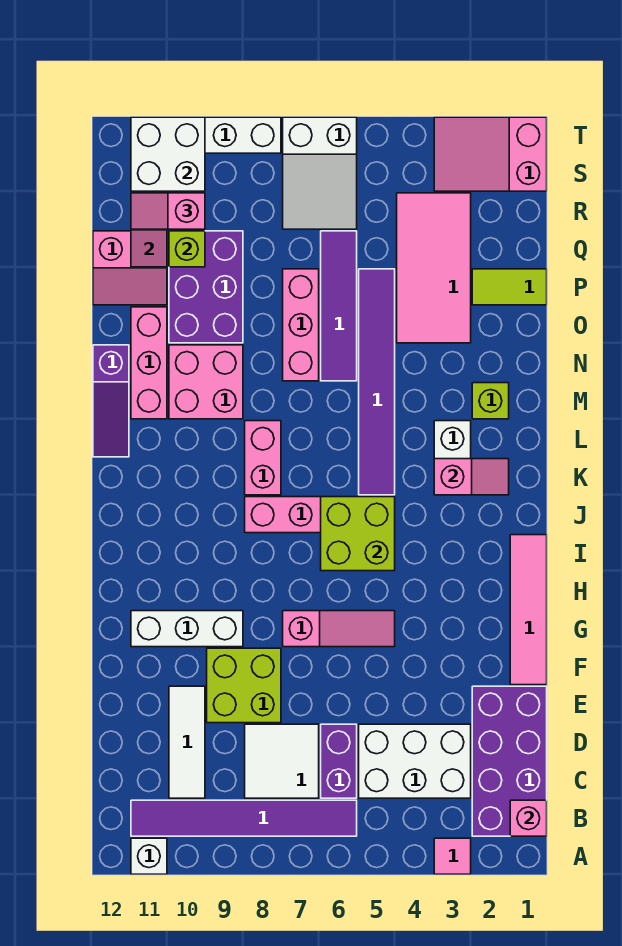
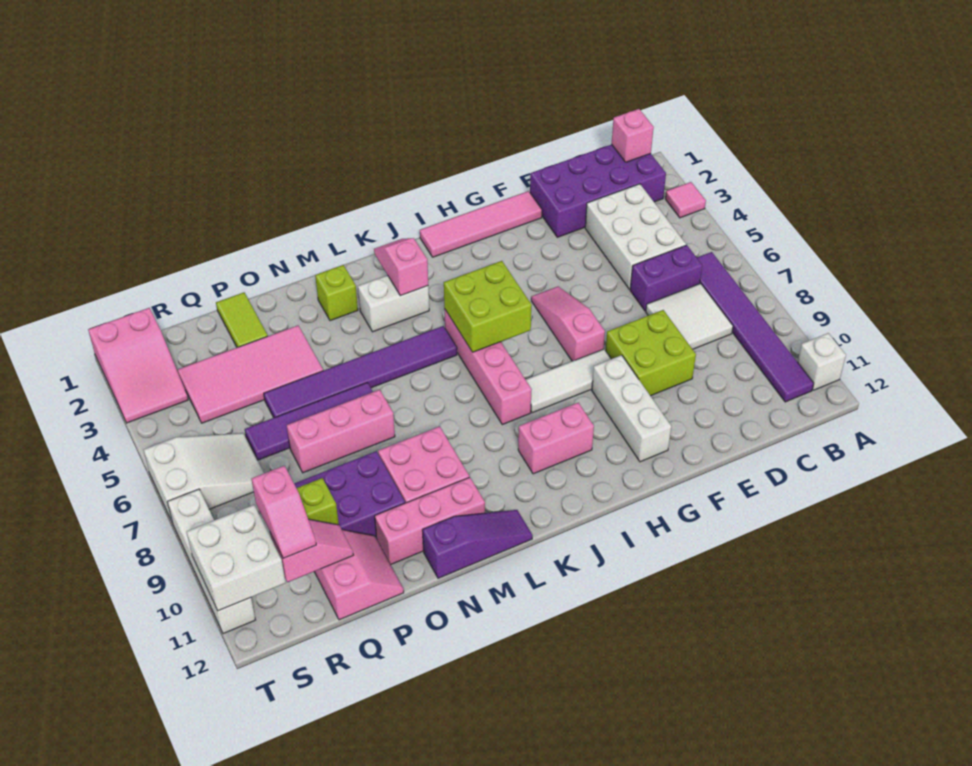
white tile C10:E10 level 1 -> white tile G8:I8 level 1
pink brick K8:L8 level 1 -> pink brick I10:J10 level 1

